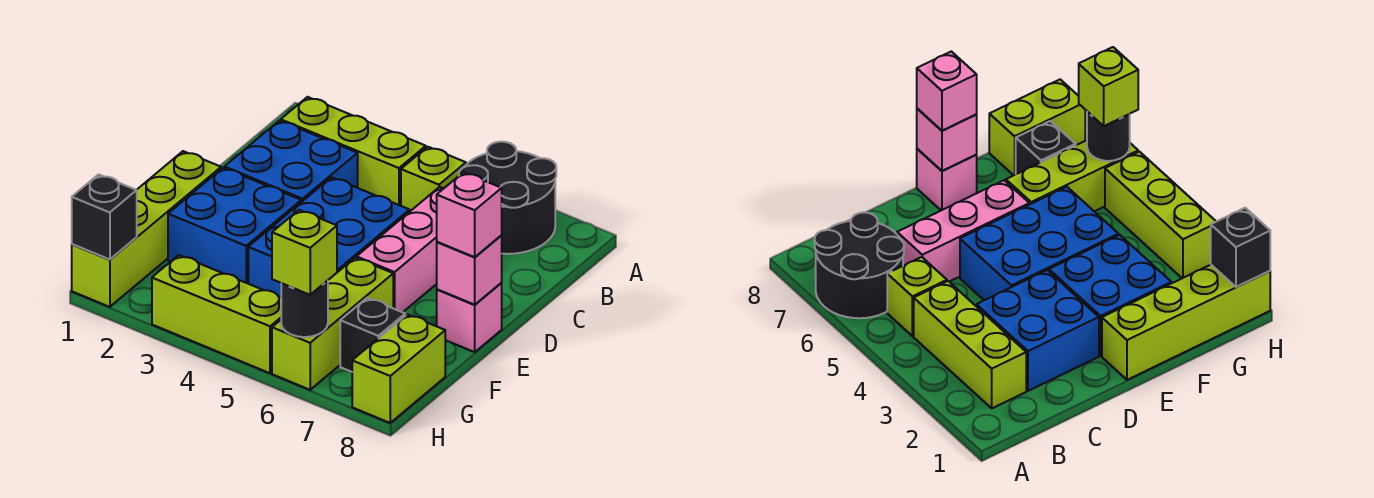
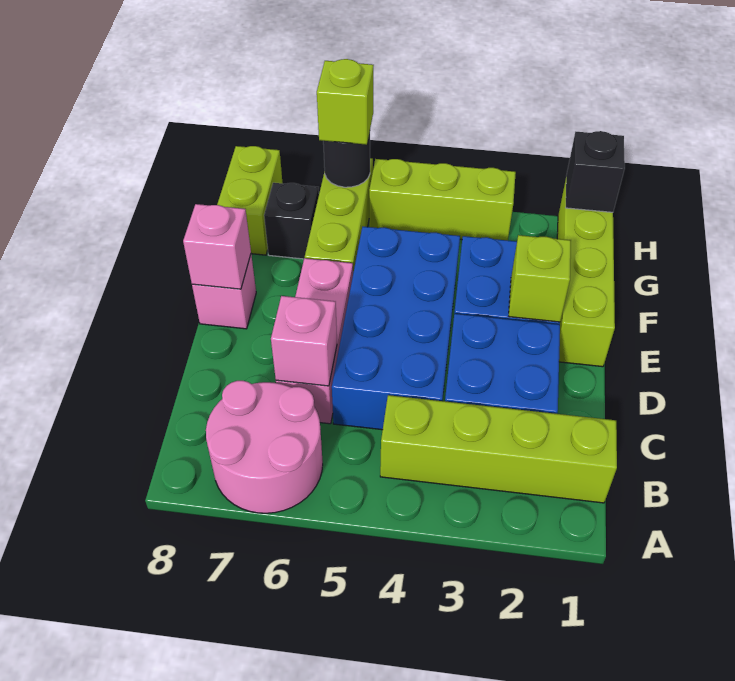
black round brick A6:B7 level 1 -> pink round brick A6:B7 level 1
lime brick B2:B4 level 1 -> lime brick B1:B4 level 1
lime brick B5 level 1 -> lime brick E2 level 2
blue brick D4:F5 level 1 -> blue brick C4:F5 level 1
pink brick E8 level 3 -> pink brick C6 level 2

